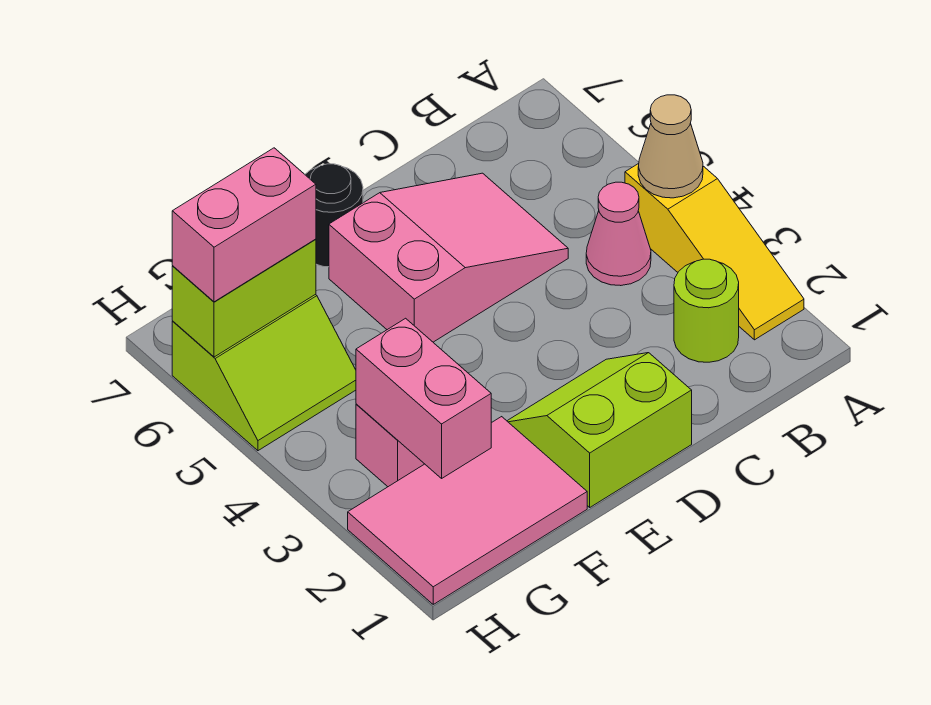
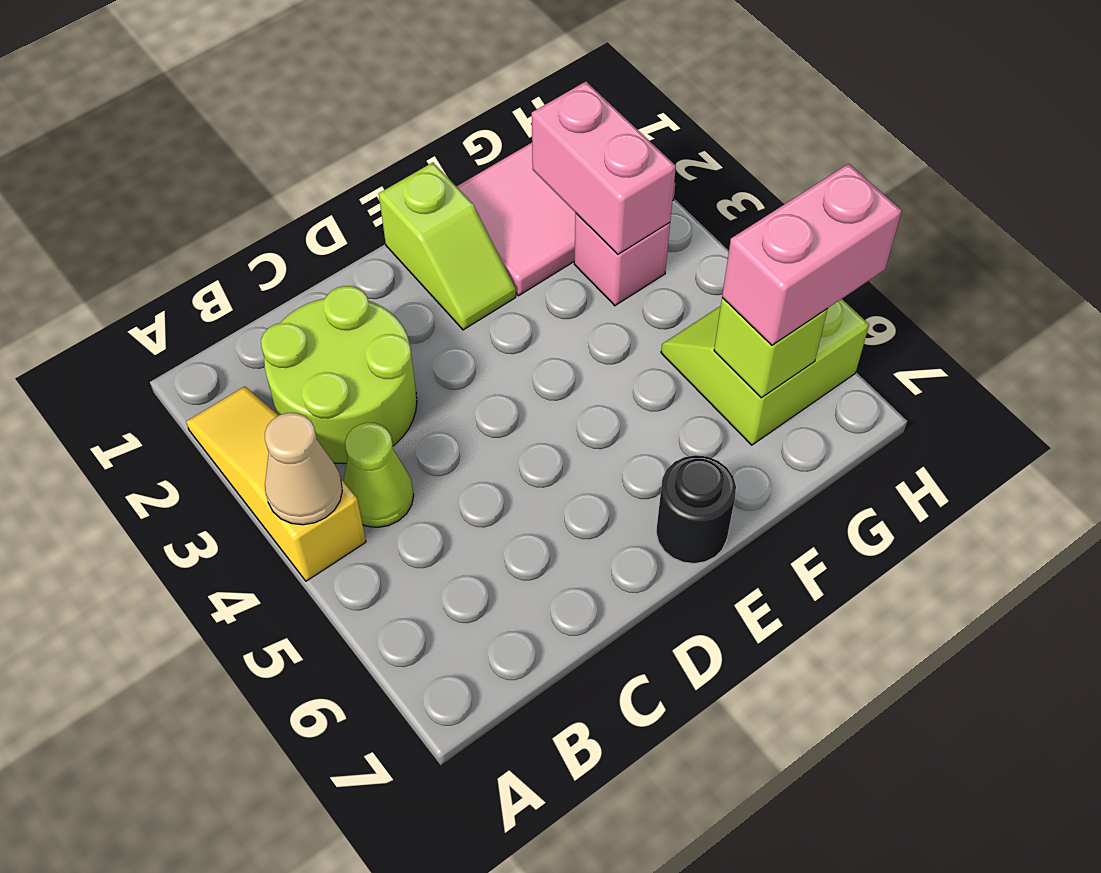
lime round brick B2 level 1 -> lime round brick B2:C3 level 1
pink cone B4 level 1 -> lime cone B4 level 1
pink slope C5:E6 level 1 top E -> none
lime slope D1:E2 level 1 top 1 -> lime slope E1:E2 level 1 top 1
lime brick G6:H6 level 2 -> lime brick G6 level 2

